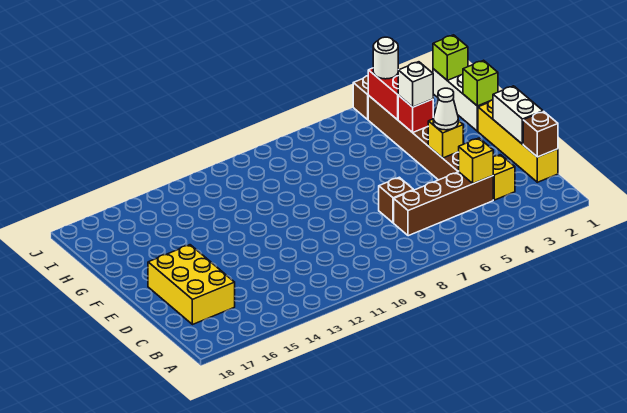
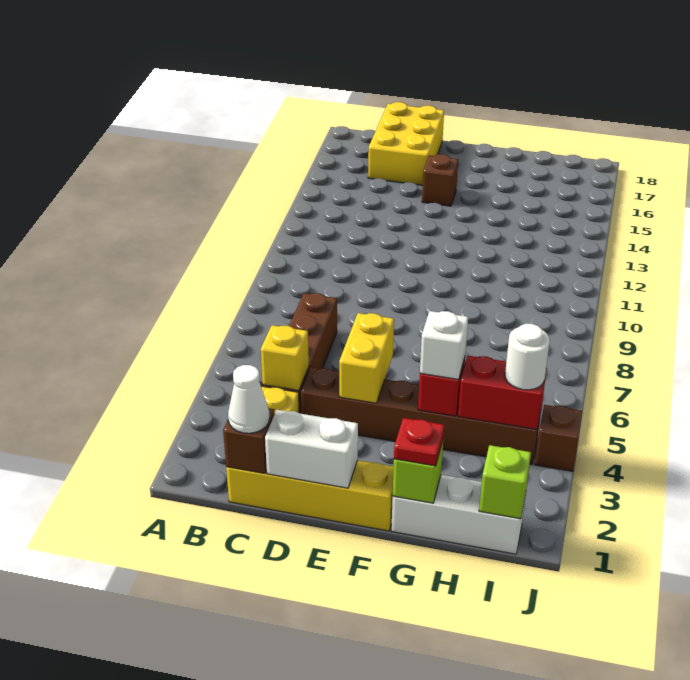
yellow brick C16:E17 level 1 -> yellow brick C16:D18 level 1
brown brick D7 level 1 -> brown brick E15 level 1
yellow brick E4 level 2 -> yellow brick E4:E5 level 2
white cone E4 level 3 -> white cone C1 level 3
none -> red plate G1 level 3

